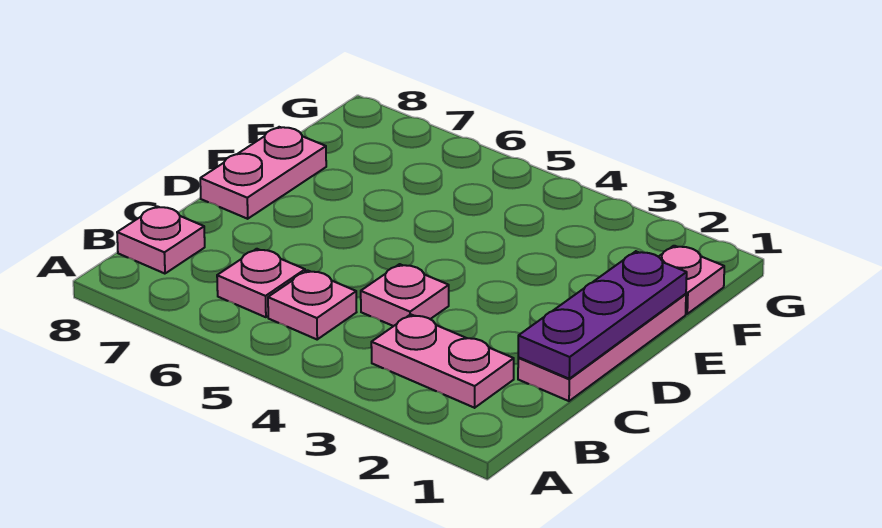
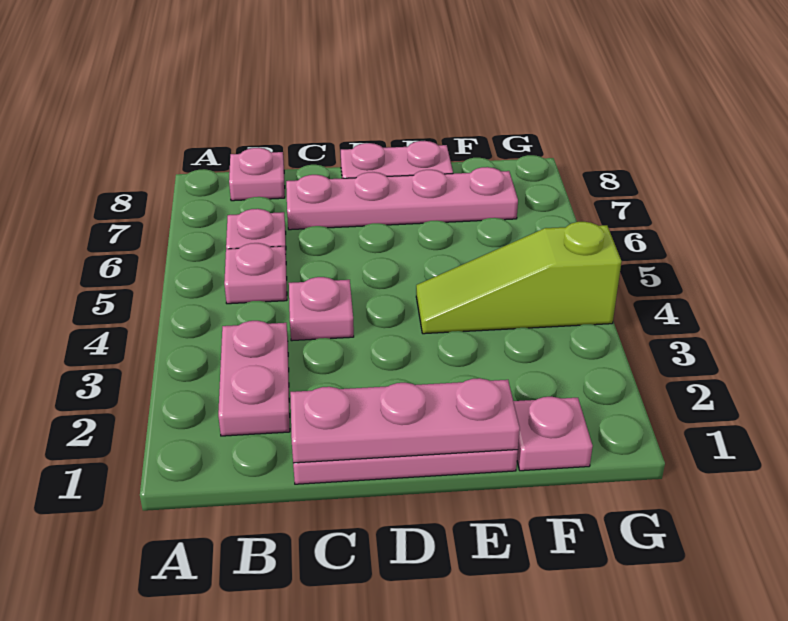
purple plate C1:E1 level 2 -> pink plate C1:E1 level 2
none -> pink plate C7:F7 level 1
none -> lime slope E4:G4 level 1 top G

